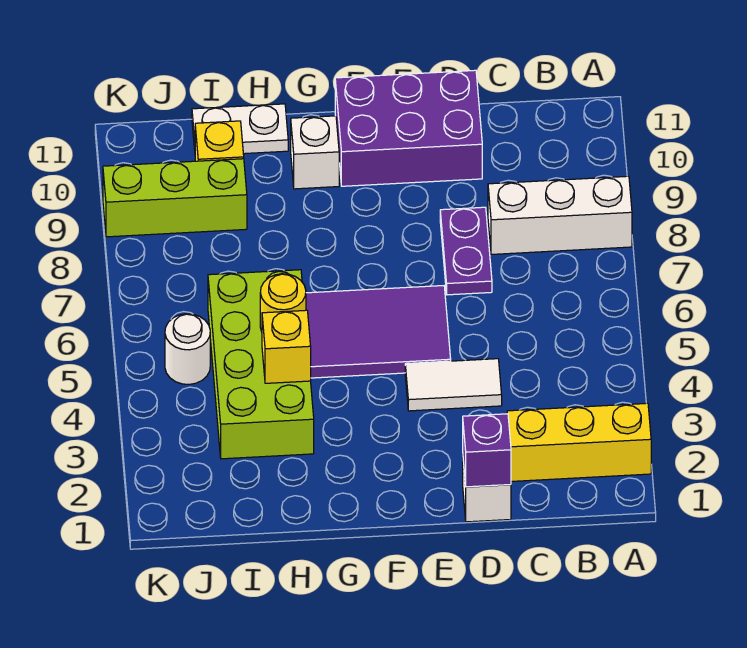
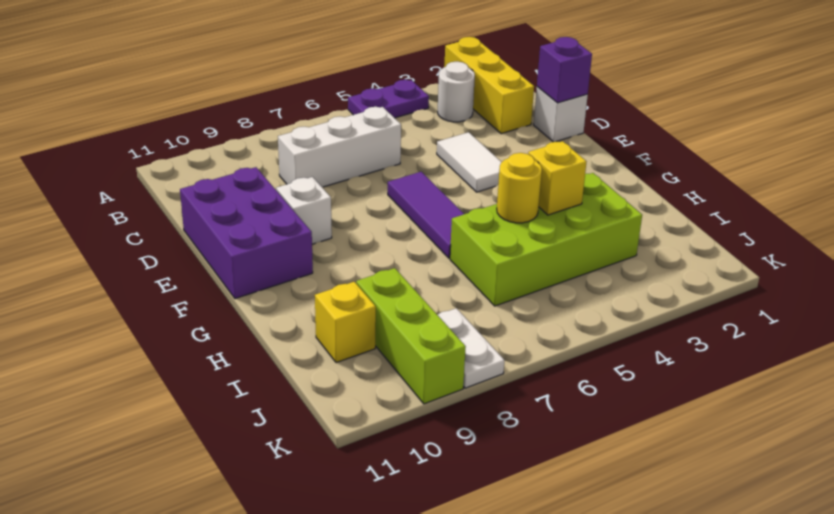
white brick A8:C8 level 1 -> white brick C6:C8 level 1
purple plate D7:D8 level 1 -> purple plate A4:A5 level 1
purple tile E5:G6 level 1 -> purple tile E6:G6 level 1
white brick G10 level 1 -> white brick E9 level 1
white plate H11:I11 level 1 -> white plate J8:K8 level 1
white round brick J5 level 1 -> white round brick B3 level 1

